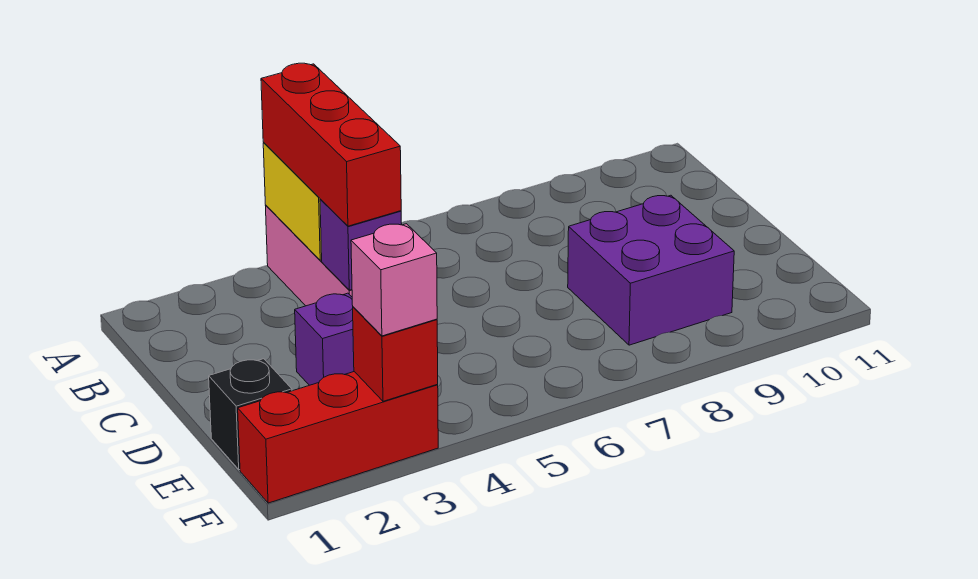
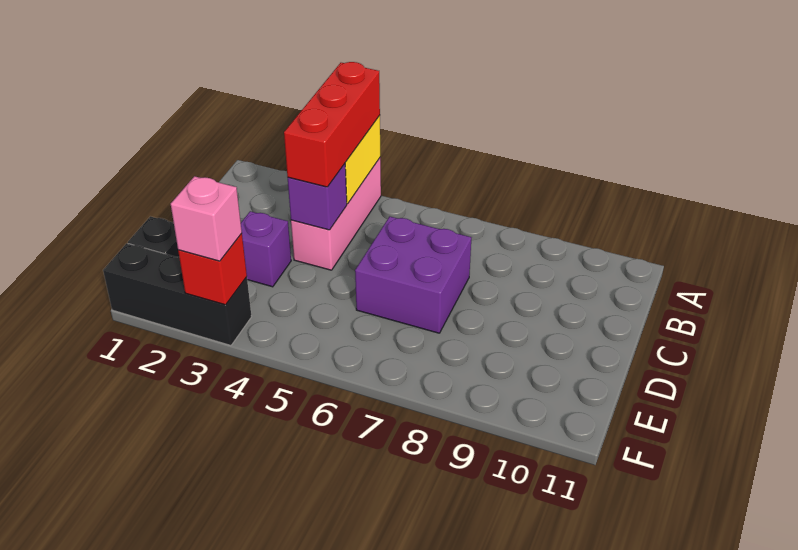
purple brick D8:E9 level 1 -> purple brick C6:D7 level 1
red brick F1:F3 level 1 -> black brick F1:F3 level 1

